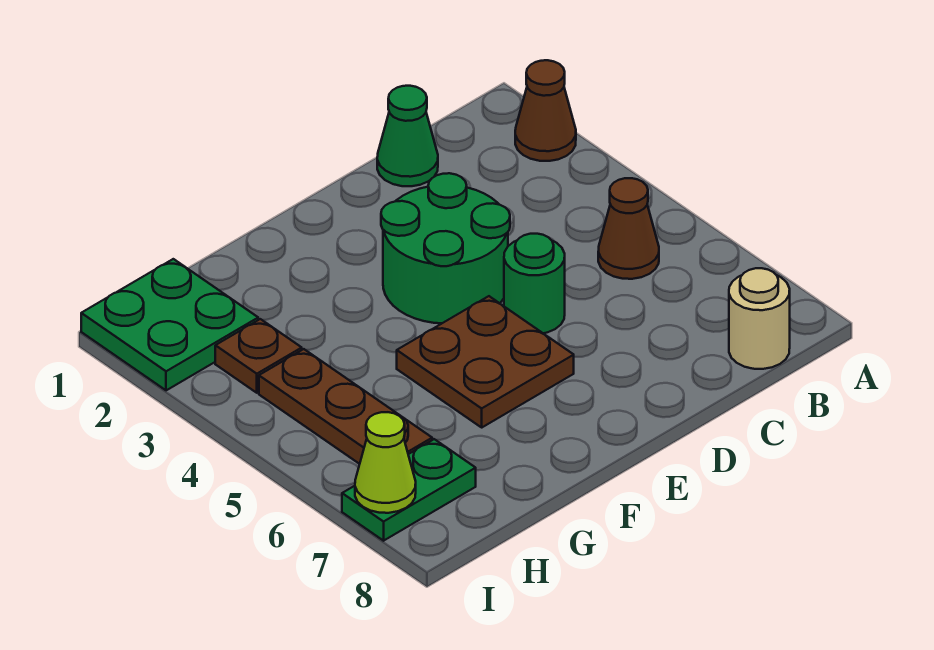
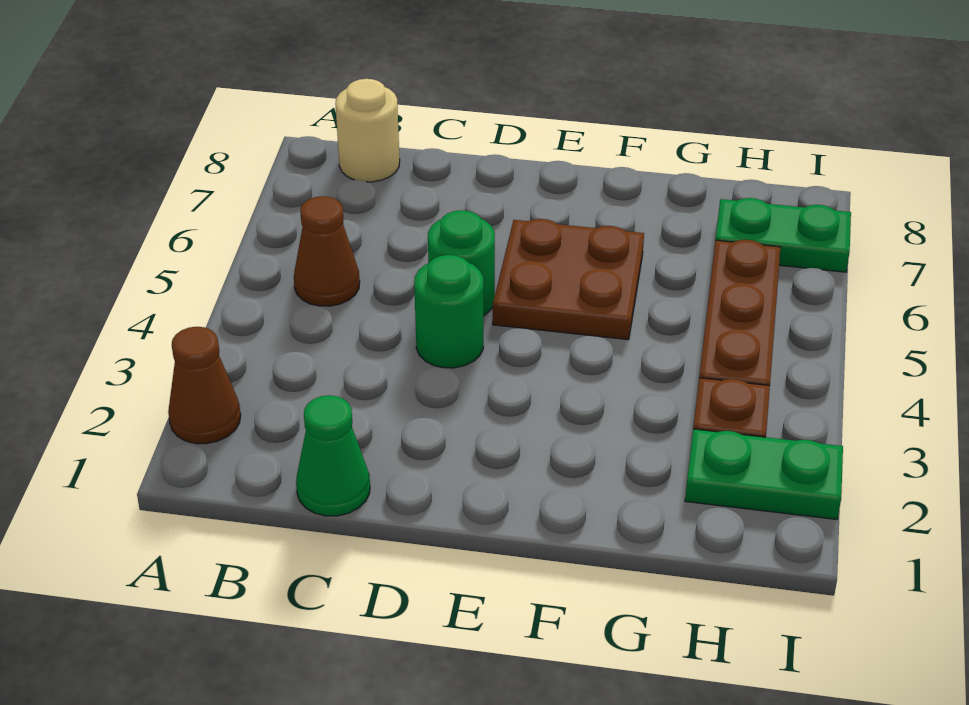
green round brick D3:E4 level 1 -> green round brick D4 level 1
green plate H1:I2 level 1 -> green plate H2:I2 level 1
lime cone I7 level 2 -> none

